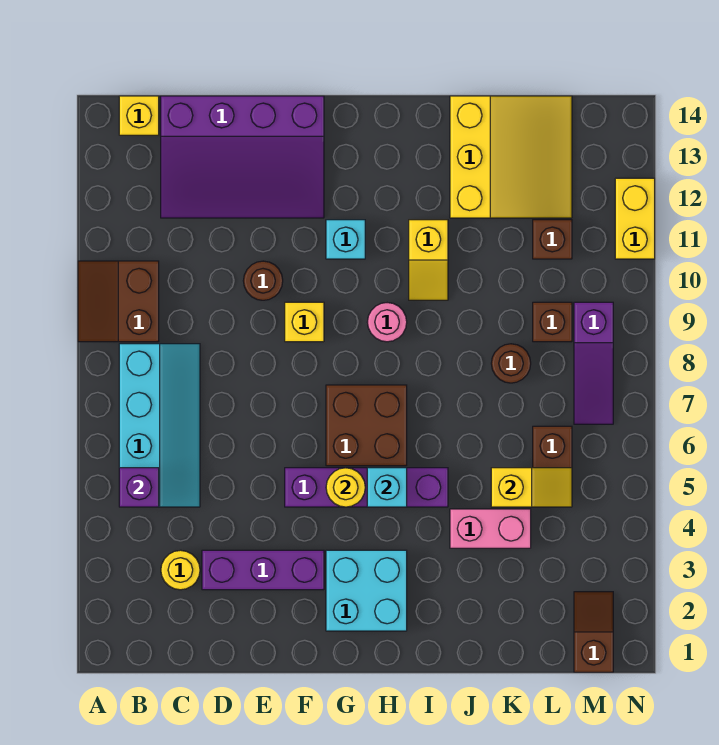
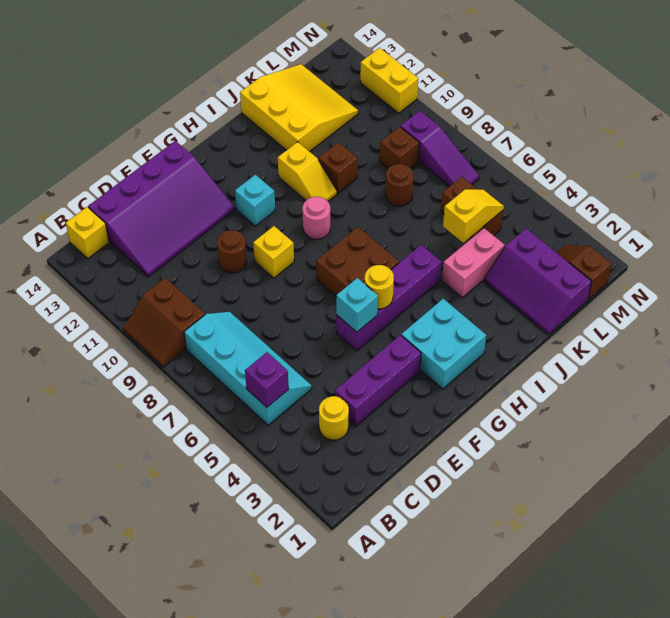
cyan brick H5 level 2 -> cyan brick F5 level 2
none -> purple slope K1:L3 level 1 top L
brown brick L11 level 1 -> brown brick J10 level 1

